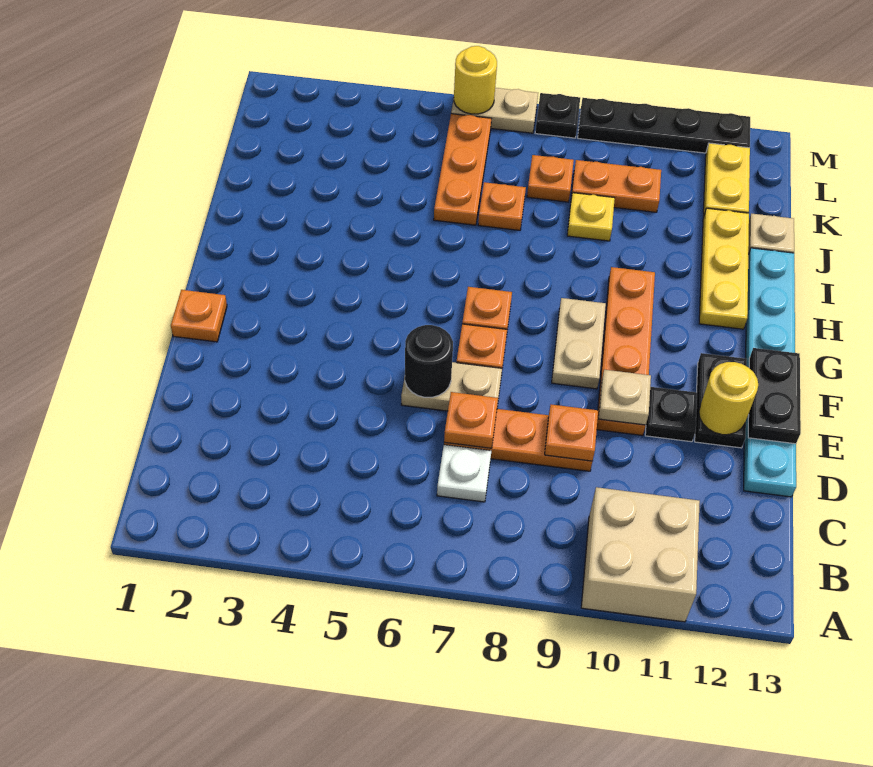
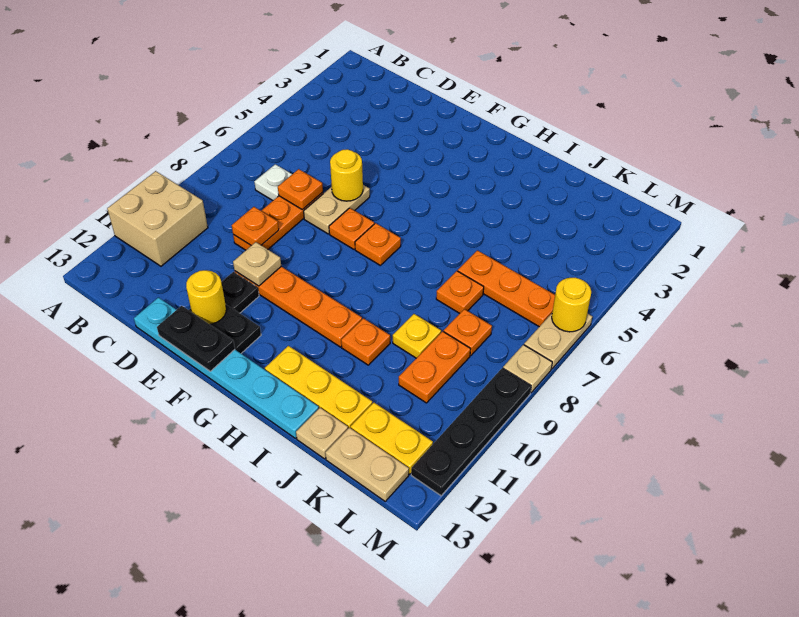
black round brick E6 level 2 -> yellow round brick E6 level 2
orange plate F1 level 1 -> orange plate I10 level 1
tan plate F9:G9 level 1 -> tan plate K13:L13 level 1
black plate M8 level 1 -> tan plate M8 level 1

